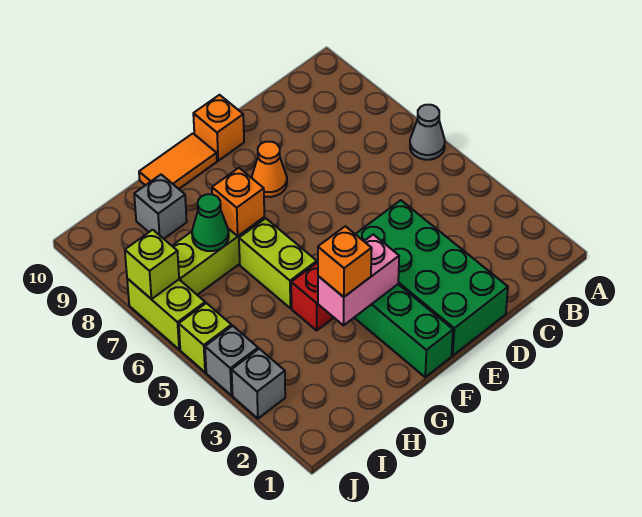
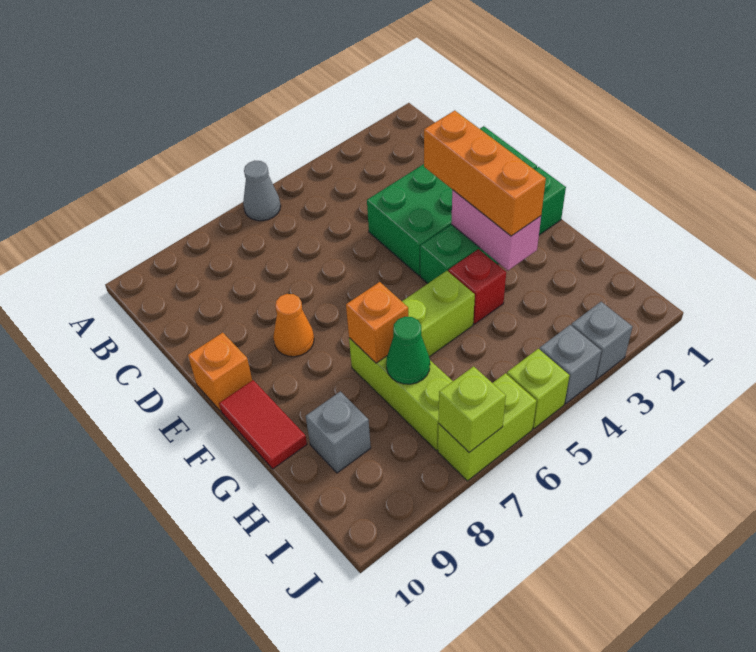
orange tile F10:G10 level 1 -> red tile F10:G10 level 1
orange brick G3 level 3 -> orange brick E3:G3 level 3

